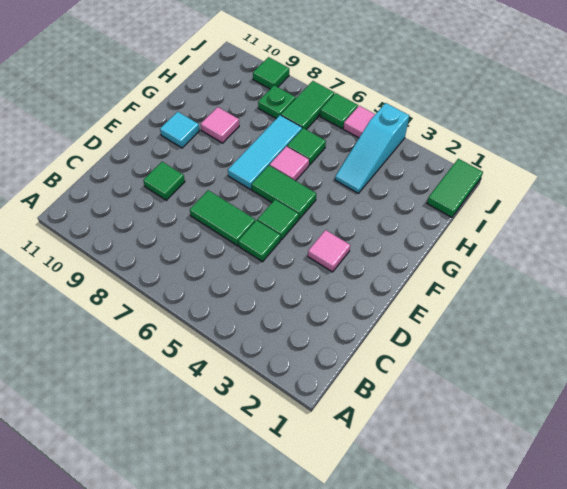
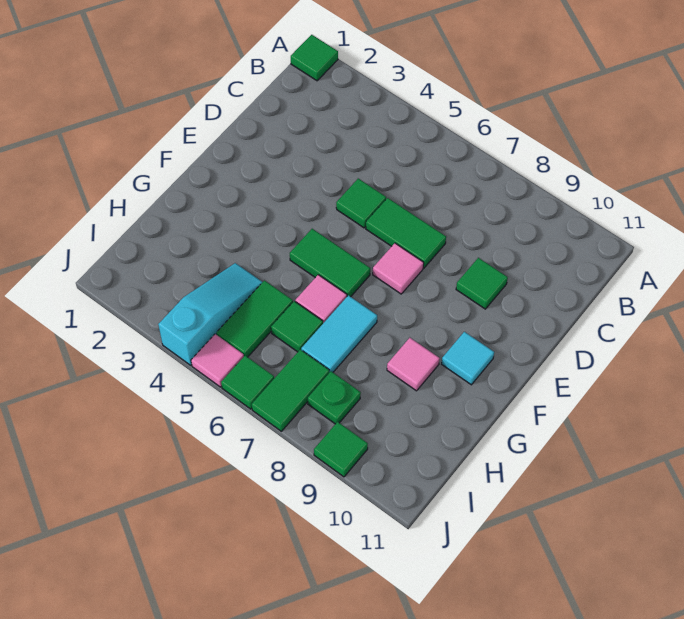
pink tile E3 level 1 -> pink tile E7 level 1
green tile E5 level 1 -> green tile A1 level 1
cyan tile F7:H7 level 1 -> cyan tile G7:H7 level 1
green tile I1:J1 level 1 -> green tile H5:I5 level 1

